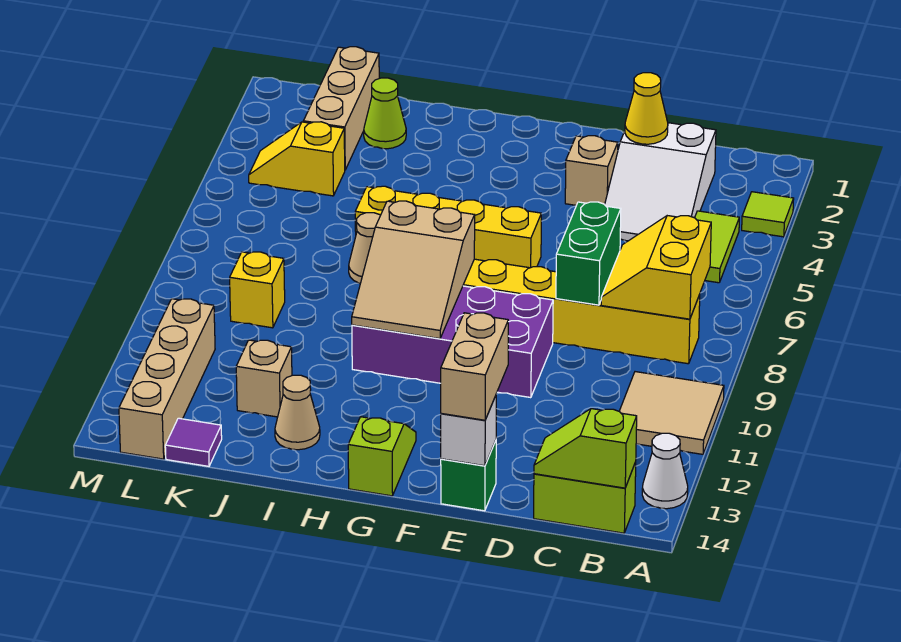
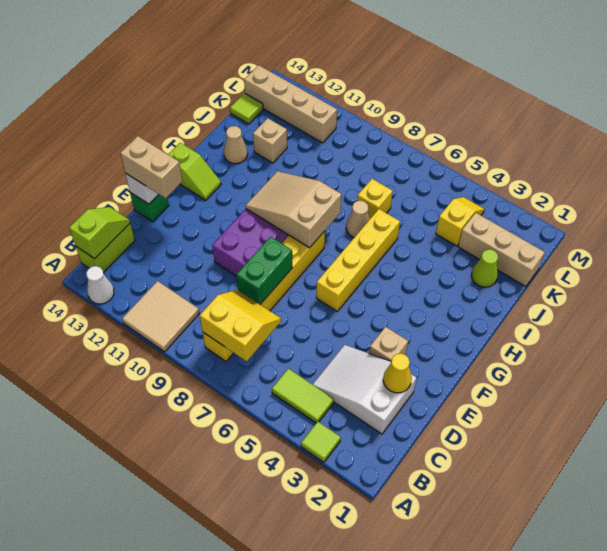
green brick D7:D8 level 2 -> green brick D8:E8 level 2
yellow brick K9 level 1 -> yellow brick J7 level 1
purple tile K14 level 1 -> lime tile K14 level 1

